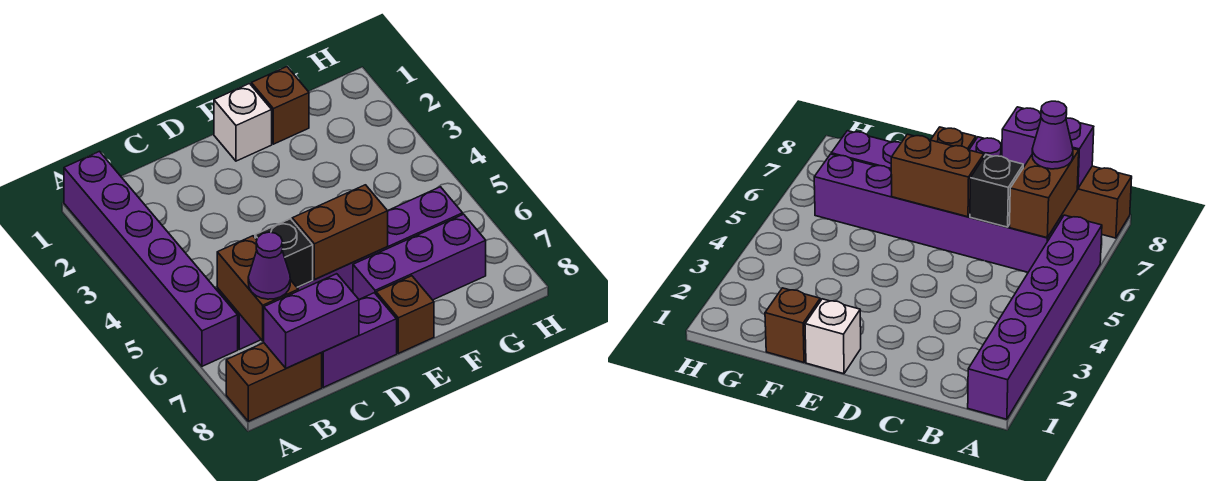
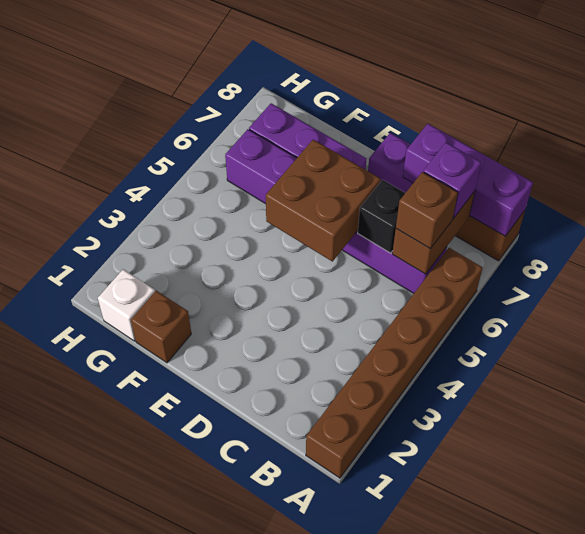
purple brick A1:A6 level 1 -> brown brick A1:A6 level 1
purple cone B7 level 3 -> purple brick B7 level 3
purple brick B8:C8 level 2 -> purple brick A8:C8 level 2
brown brick D6:E6 level 2 -> brown brick D5:E6 level 2
white brick E1 level 1 -> white brick G1 level 1
brown brick E8 level 1 -> brown brick B6 level 3

